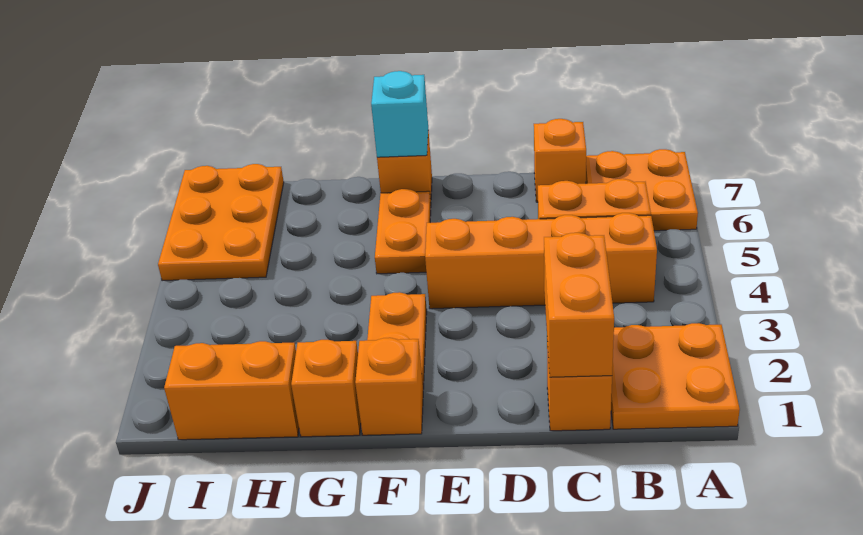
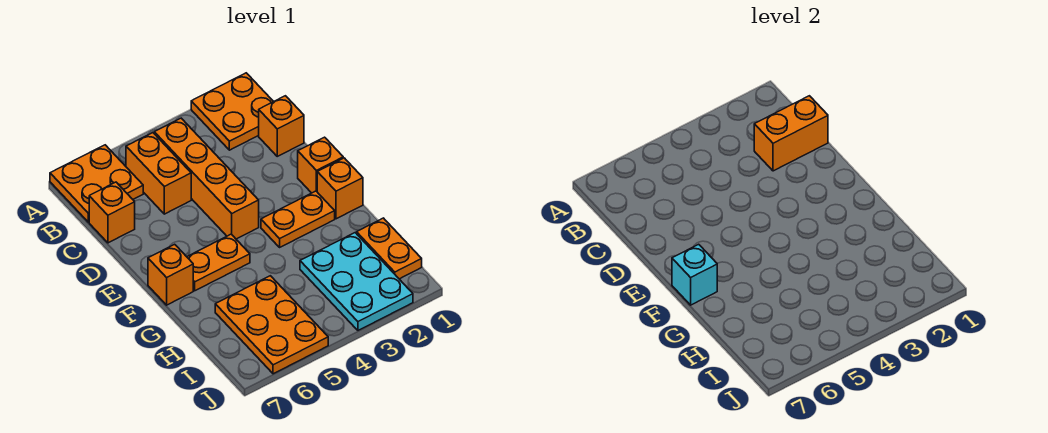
orange brick G1 level 1 -> orange brick E1 level 1
orange brick H1:I1 level 1 -> orange plate H1:I1 level 1
none -> cyan plate H2:J3 level 1
orange plate I5:J7 level 1 -> orange plate H5:J6 level 1

